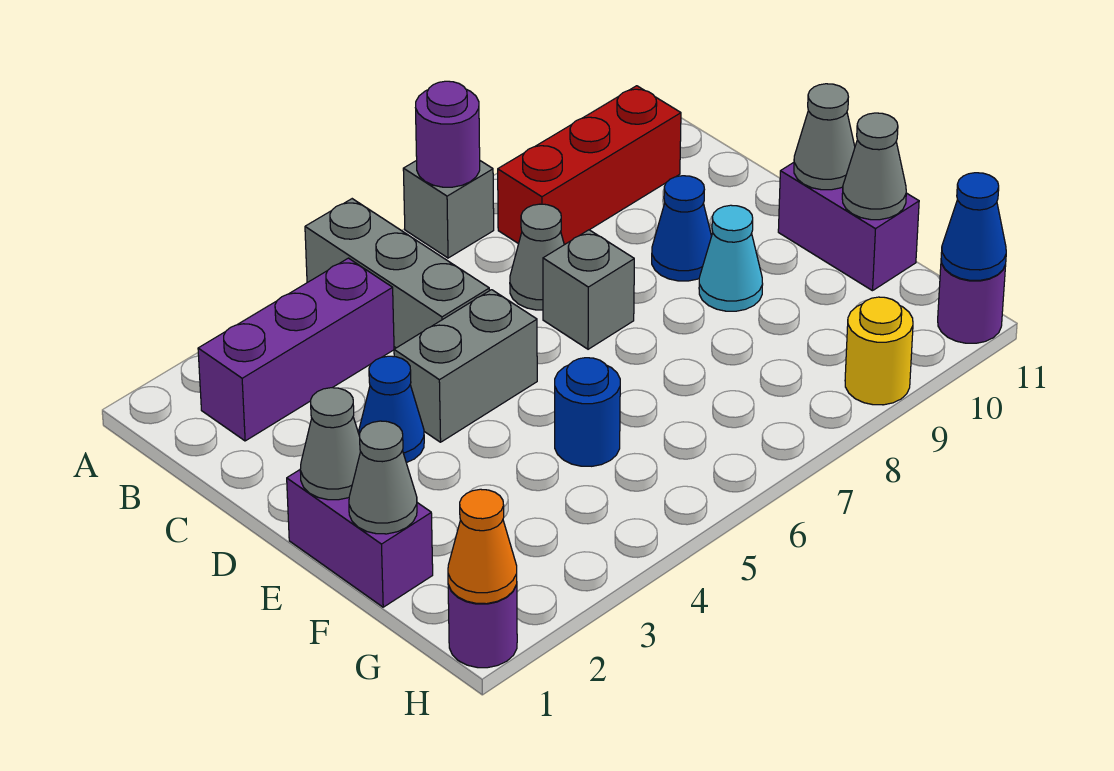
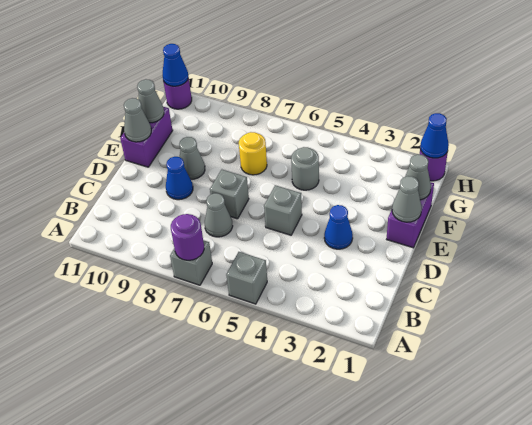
grey brick A5:C5 level 1 -> grey brick A5 level 1
purple brick B2:B4 level 1 -> none
red brick B8:B10 level 1 -> none
grey brick D4:D5 level 1 -> grey brick D5 level 1
cyan cone E9 level 1 -> grey cone E9 level 1
blue round brick F5 level 1 -> grey round brick F5 level 1
orange cone H1 level 2 -> blue cone H1 level 2
yellow round brick H9 level 1 -> yellow round brick F7 level 1

